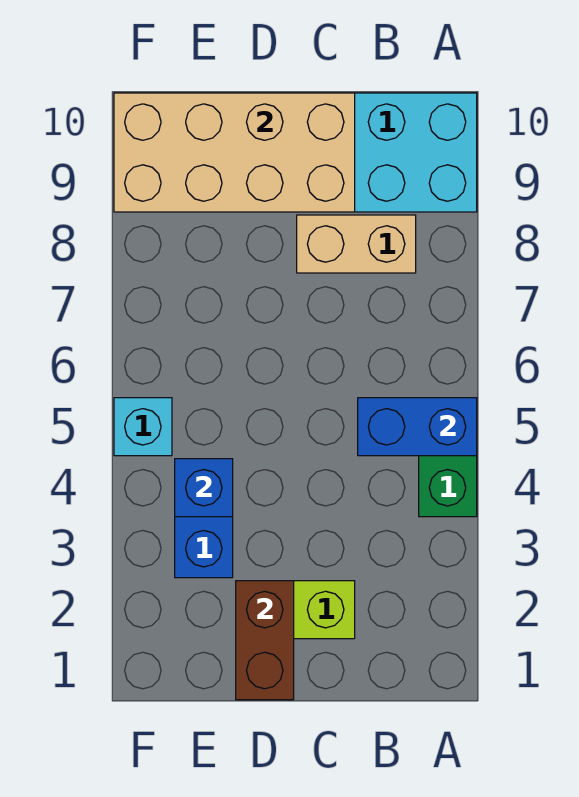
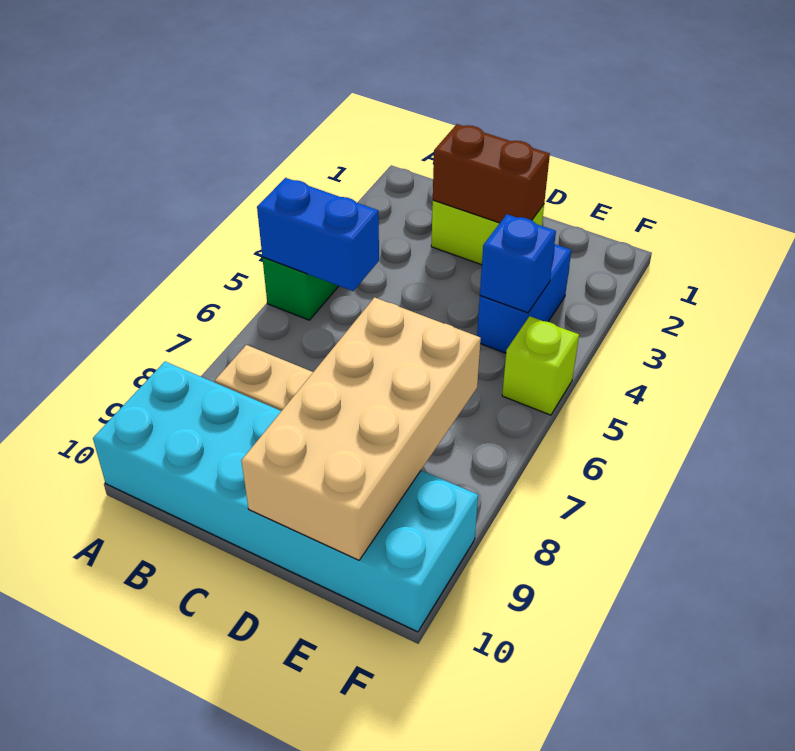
tan brick C9:F10 level 2 -> tan brick D7:E10 level 2
brown brick D1:D2 level 2 -> brown brick C2:D2 level 2
cyan brick F5 level 1 -> lime brick F5 level 1

